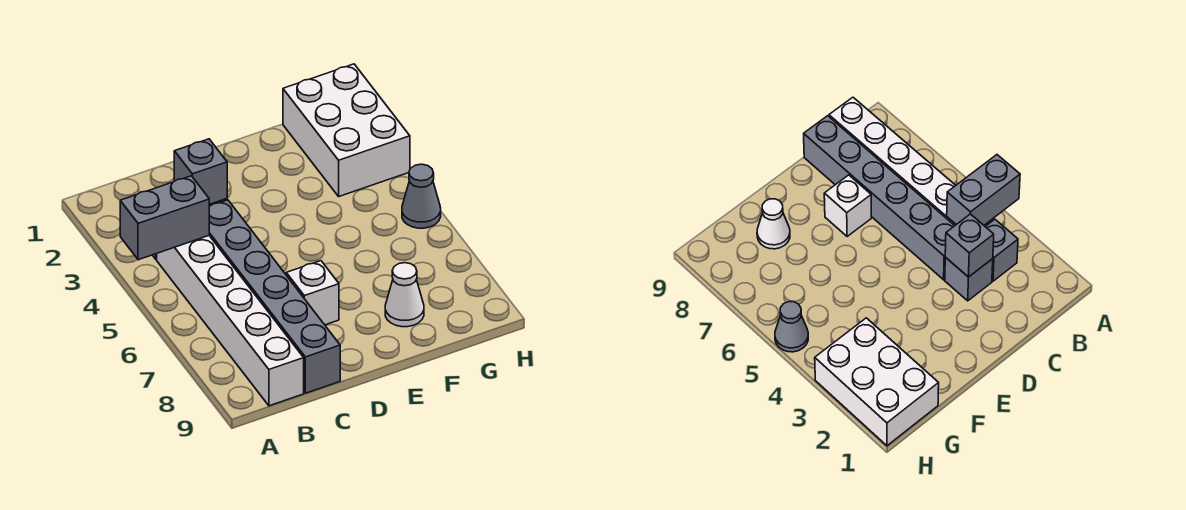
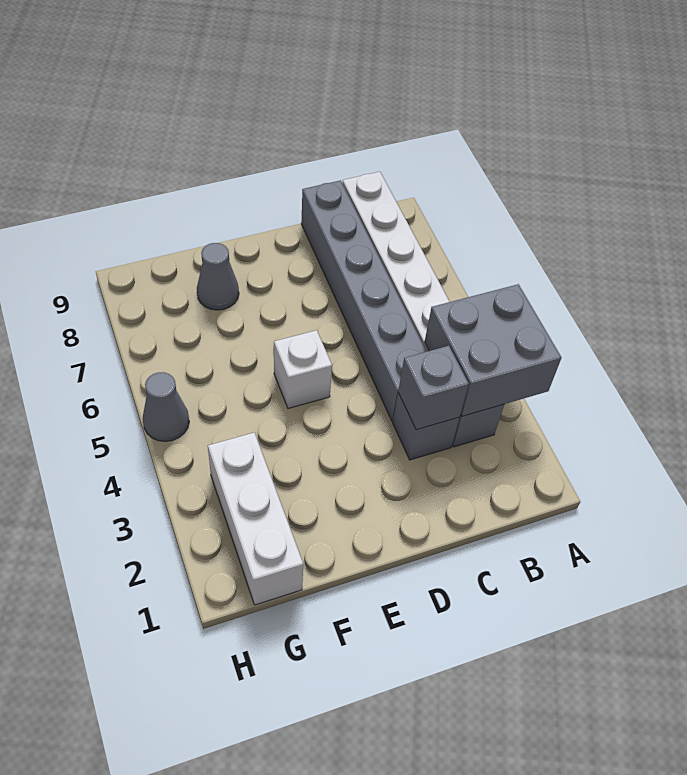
grey brick A4:B4 level 2 -> grey brick A3:B4 level 2
white brick D7 level 1 -> white brick E5 level 1
white cone F8 level 1 -> grey cone F8 level 1
white brick G1:H3 level 1 -> white brick G1:G3 level 1

